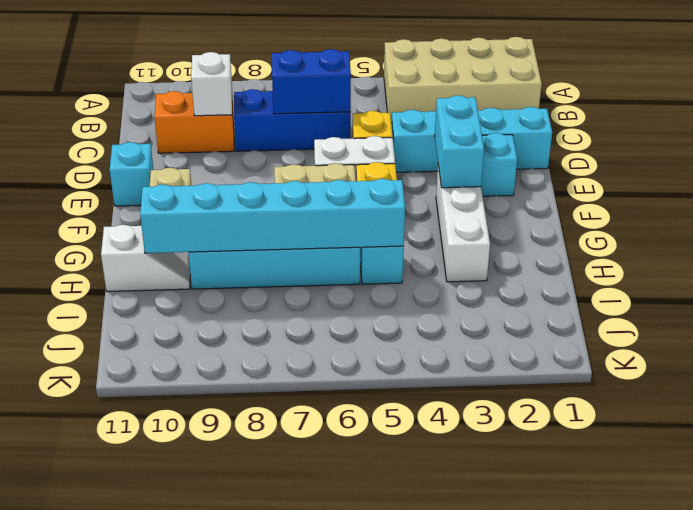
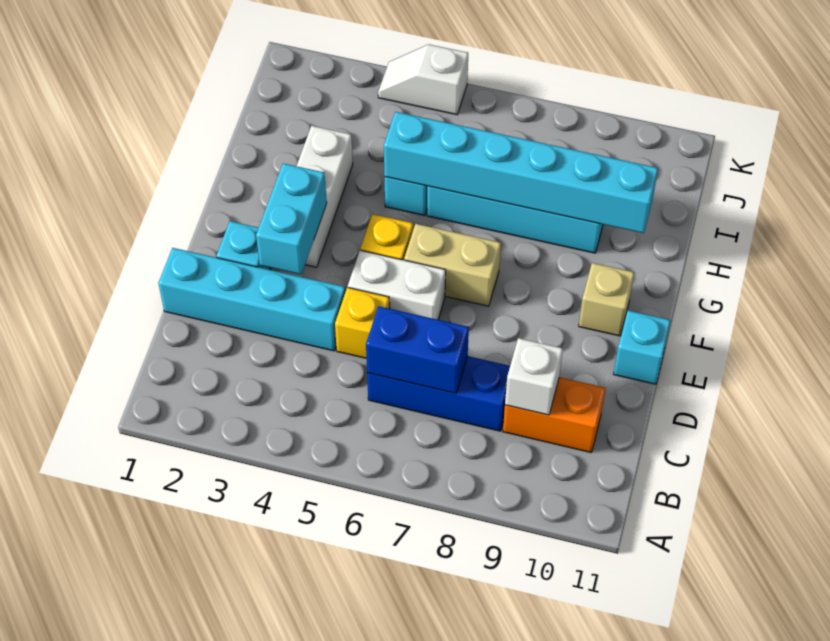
tan brick A1:B4 level 1 -> none
white slope H10:H11 level 1 top 11 -> white slope K4:K5 level 1 top 5

